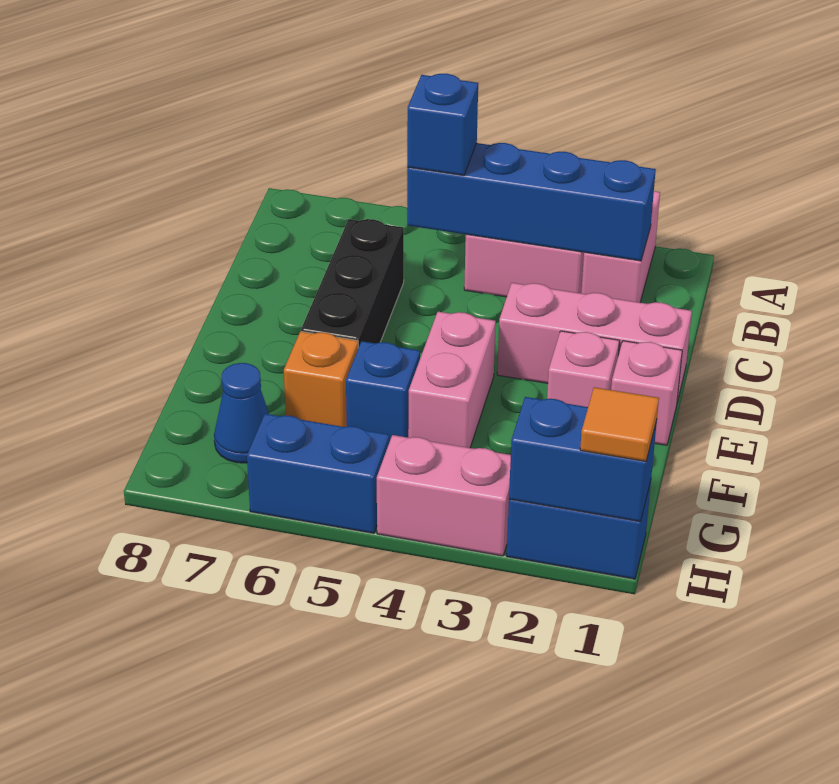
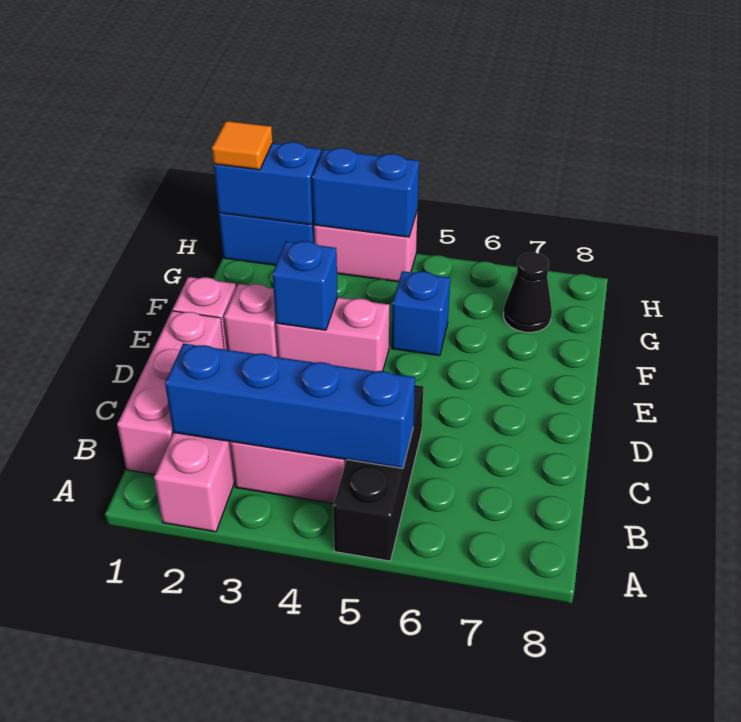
blue brick B5 level 3 -> blue brick E3 level 2
black brick C6:E6 level 1 -> black brick A5:C5 level 1
pink brick D1:D3 level 1 -> pink brick B1:D1 level 1
pink brick E4:F4 level 1 -> pink brick E3:E4 level 1
orange brick F6 level 1 -> none
blue cone G7 level 1 -> black cone G7 level 1
blue brick H5:H6 level 1 -> blue brick H3:H4 level 2

